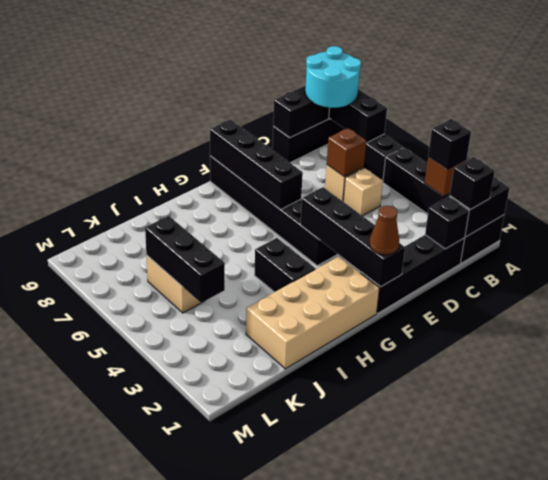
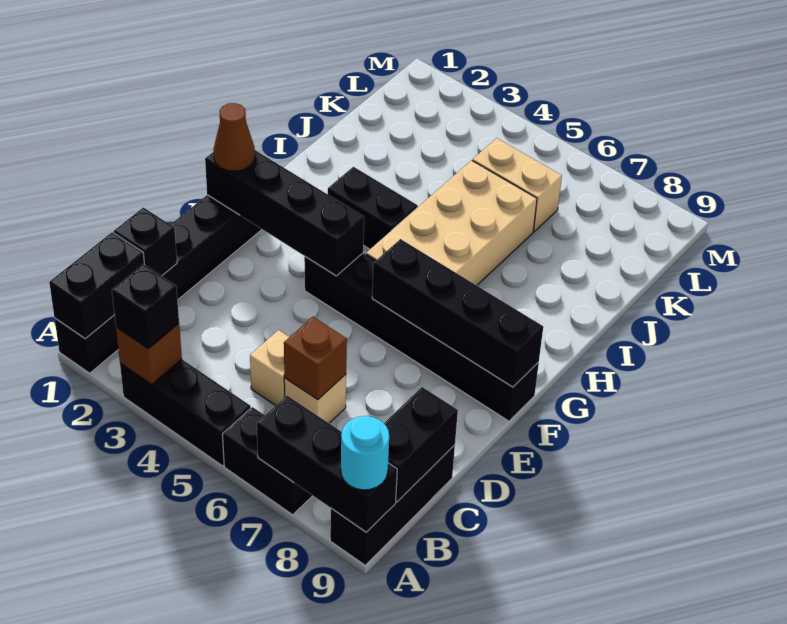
cyan round brick A8:B9 level 3 -> cyan round brick A9 level 3
black brick B1 level 3 -> none
tan brick G1:J2 level 1 -> tan brick G5:J6 level 1
black brick K4:K6 level 2 -> none

